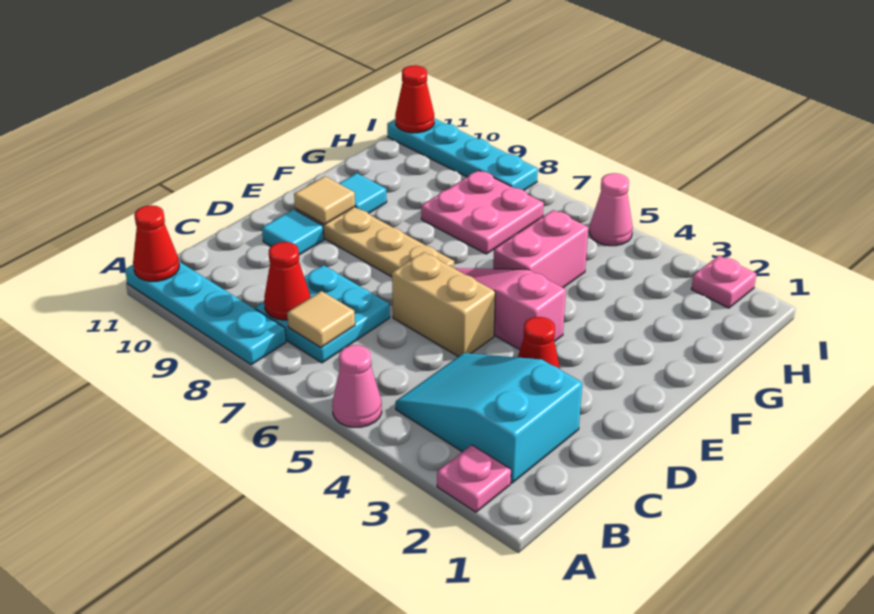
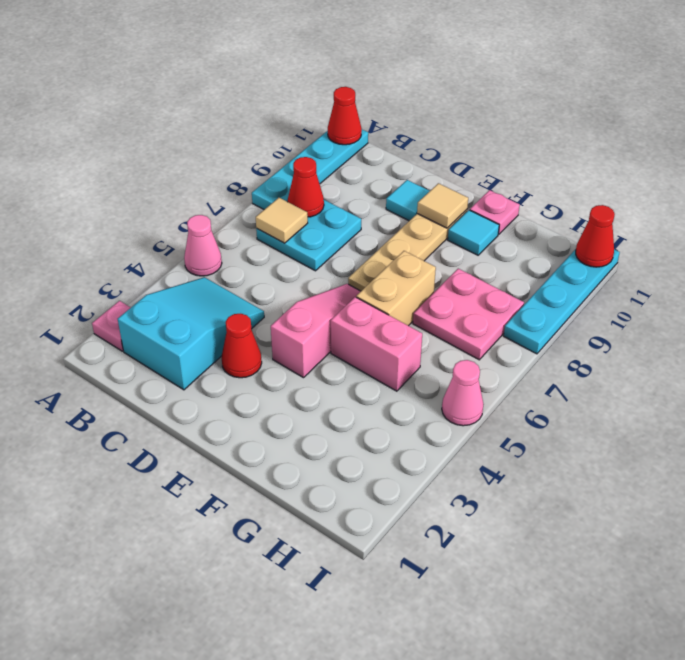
tan brick D5:D6 level 1 -> tan brick F6:F7 level 1
pink plate I2 level 1 -> pink plate F11 level 1

